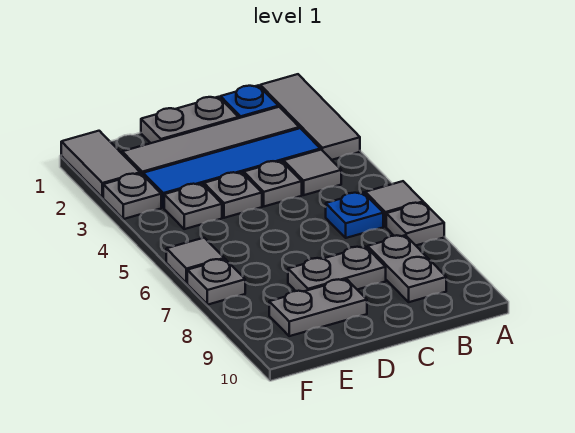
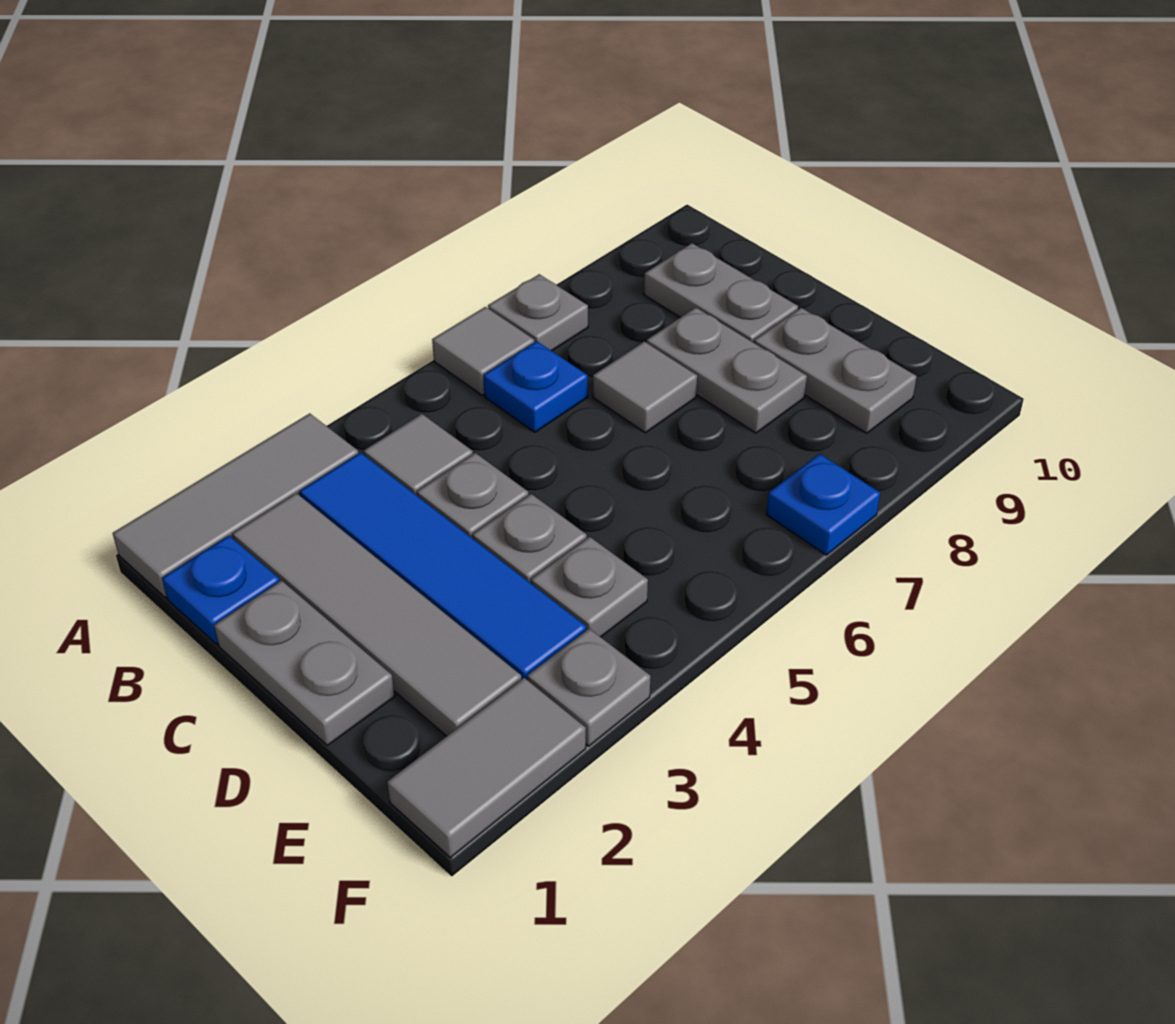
grey plate B8:B9 level 1 -> grey plate B9:C9 level 1
grey tile F6 level 1 -> grey tile C7 level 1
grey plate F7 level 1 -> blue plate F7 level 1

